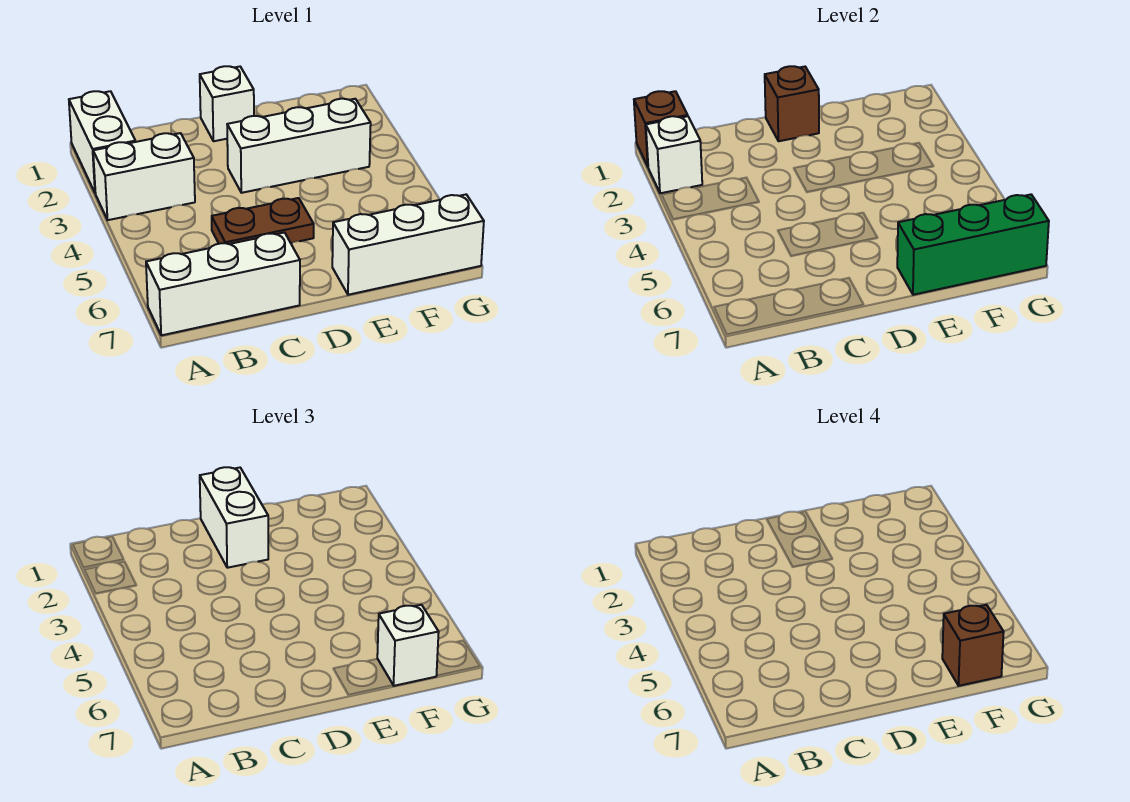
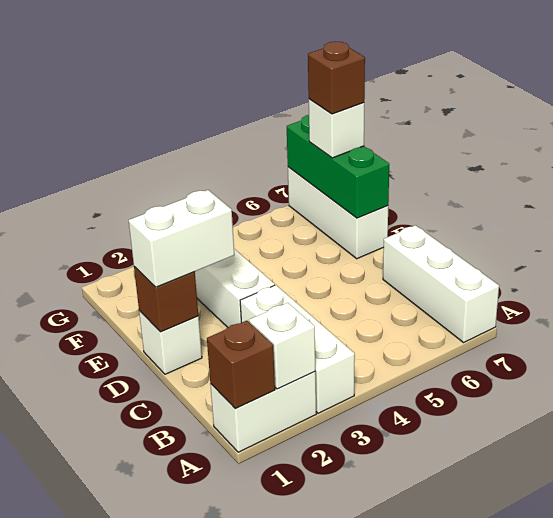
white brick A3:B3 level 1 -> white brick A3:C3 level 1
brown plate C5:D5 level 1 -> none

